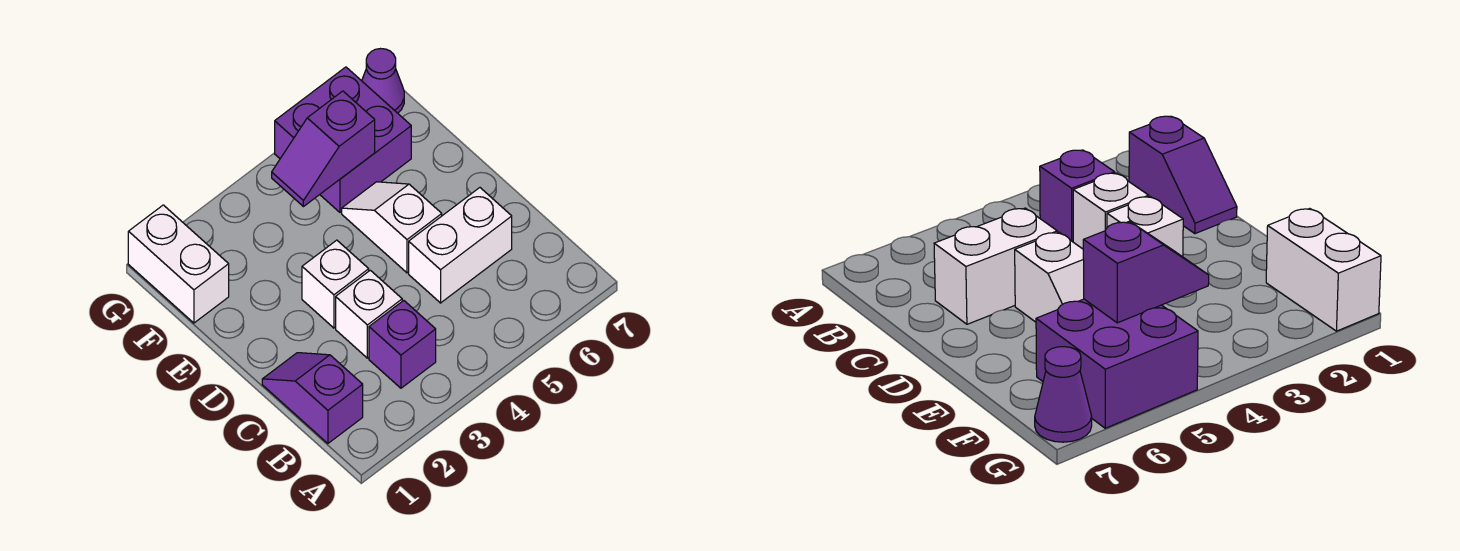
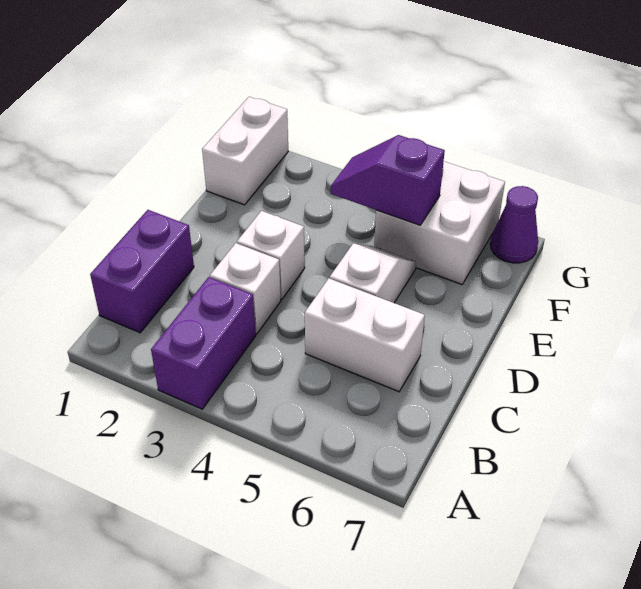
purple slope B1:C1 level 1 top B -> purple brick B1:C1 level 1
purple brick B3 level 1 -> purple brick A3:B3 level 1
purple brick F5:G6 level 1 -> white brick F5:G6 level 1

